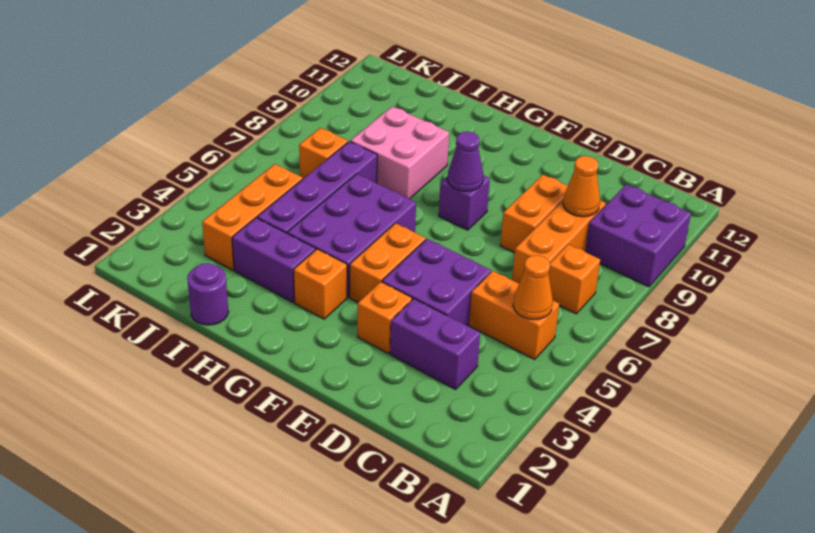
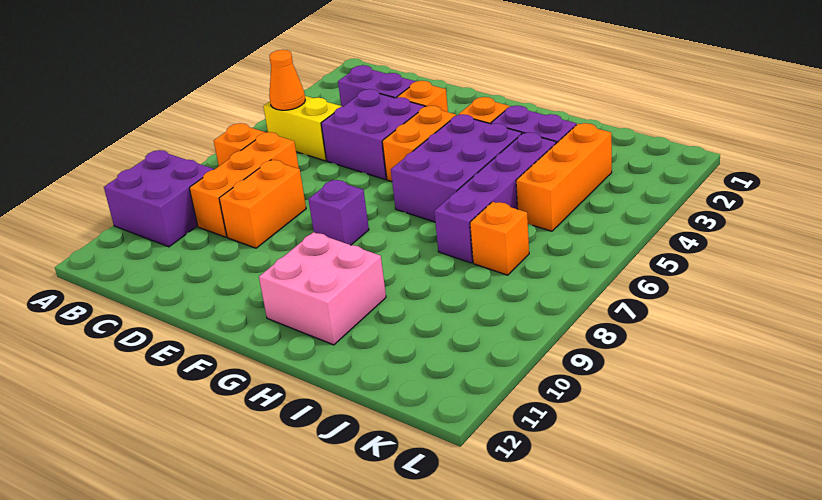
orange brick B5:C5 level 1 -> yellow brick B5:C5 level 1
orange cone C9 level 2 -> none
purple cone F8 level 2 -> none
pink brick H8:I9 level 1 -> pink brick G10:H11 level 1
purple round brick I1 level 1 -> none

